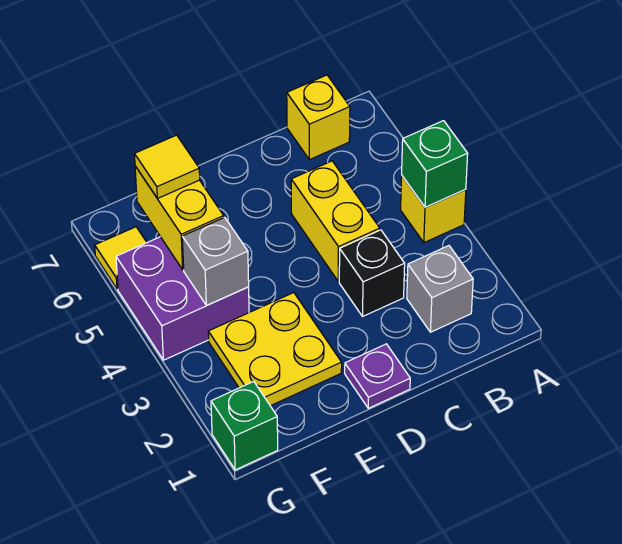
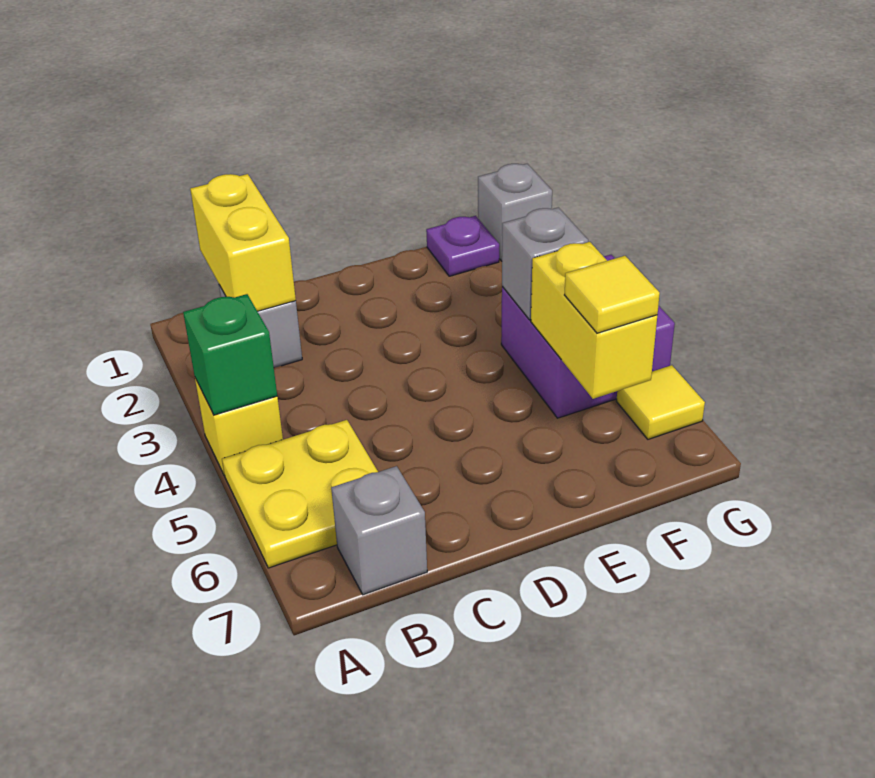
yellow brick B7 level 1 -> grey brick B7 level 1
black brick C3 level 1 -> none
yellow brick C4:C5 level 1 -> yellow brick B1:B2 level 2
purple plate D1 level 1 -> purple plate F1 level 1
yellow plate E2:F3 level 1 -> yellow plate A5:B6 level 1
green brick G1 level 1 -> grey brick G1 level 1

